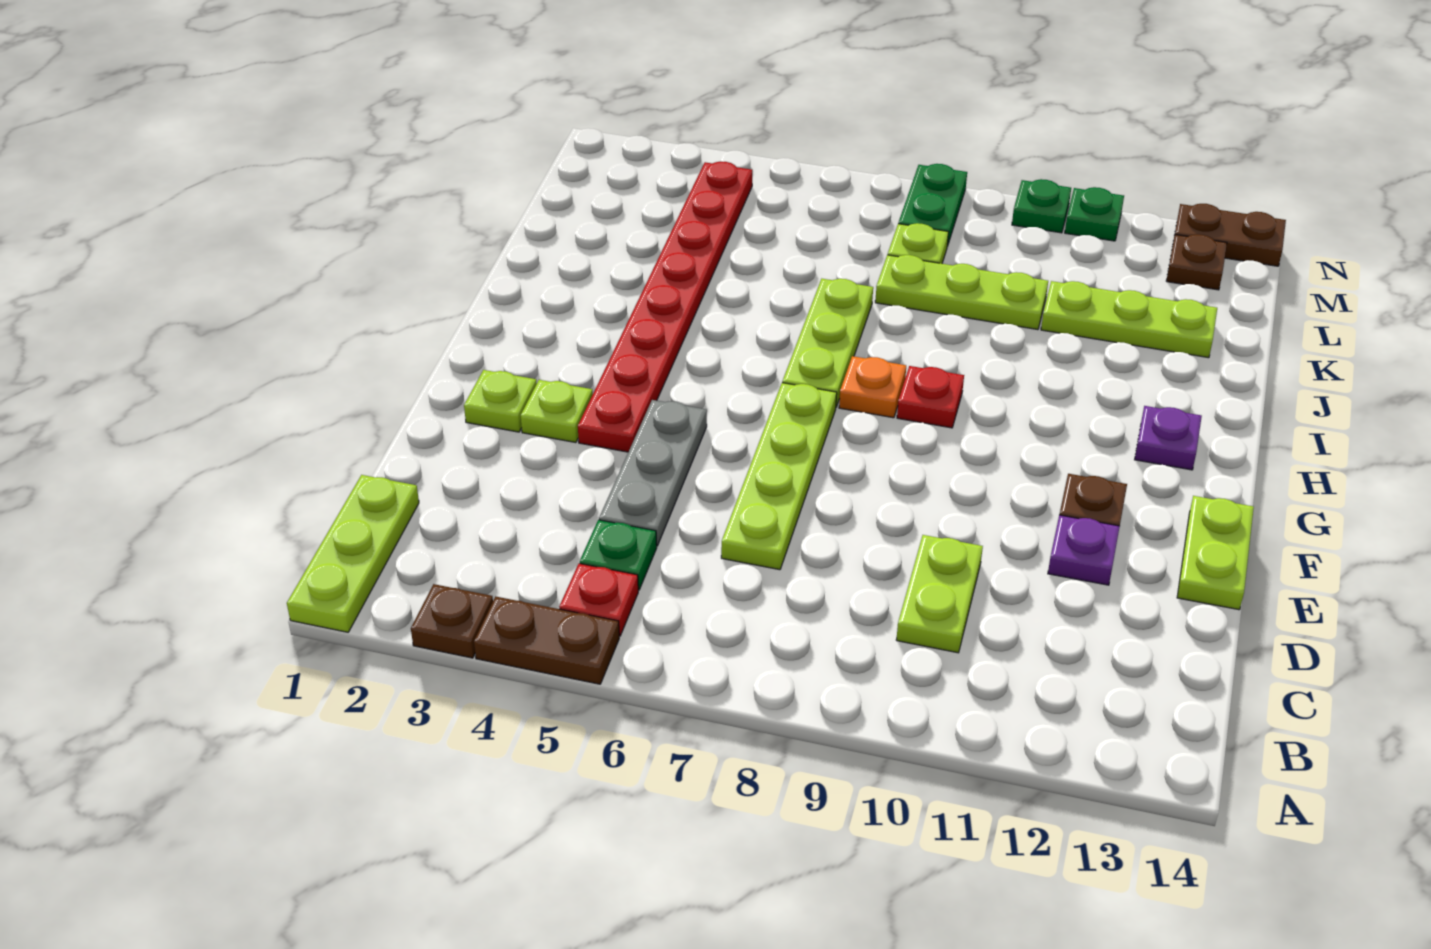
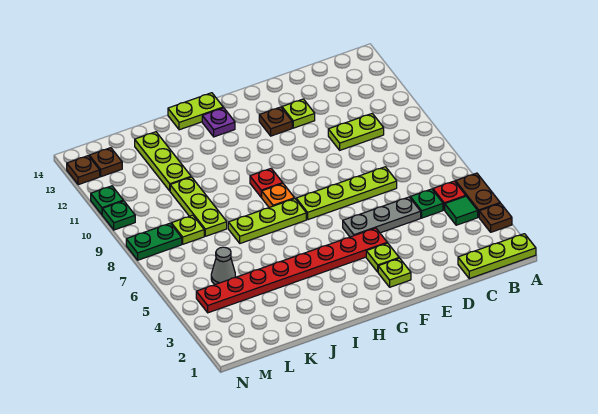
none -> green tile B4 level 1
purple plate E12 level 1 -> lime plate E12 level 1
lime plate E14:F14 level 1 -> lime plate H14:I14 level 1
none -> grey cone L5 level 1
brown plate N13:N14 level 1 -> brown plate N13 level 1

